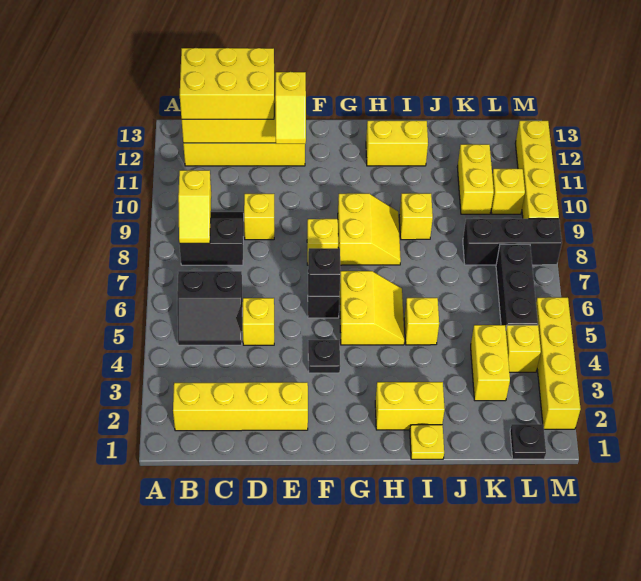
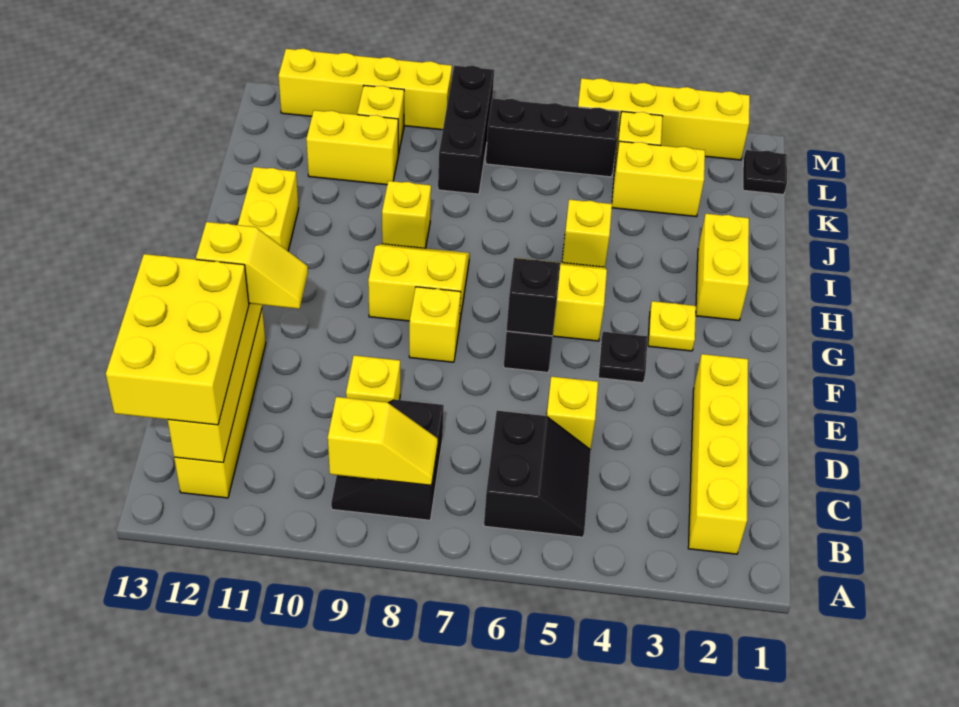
yellow plate I1 level 1 -> yellow plate G3 level 1

